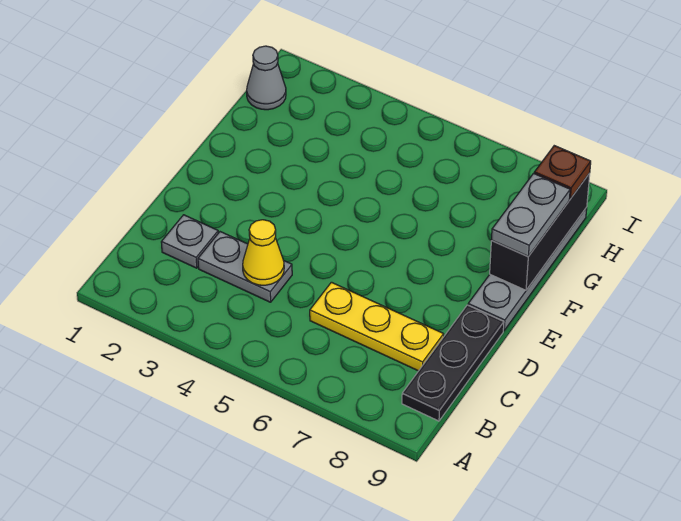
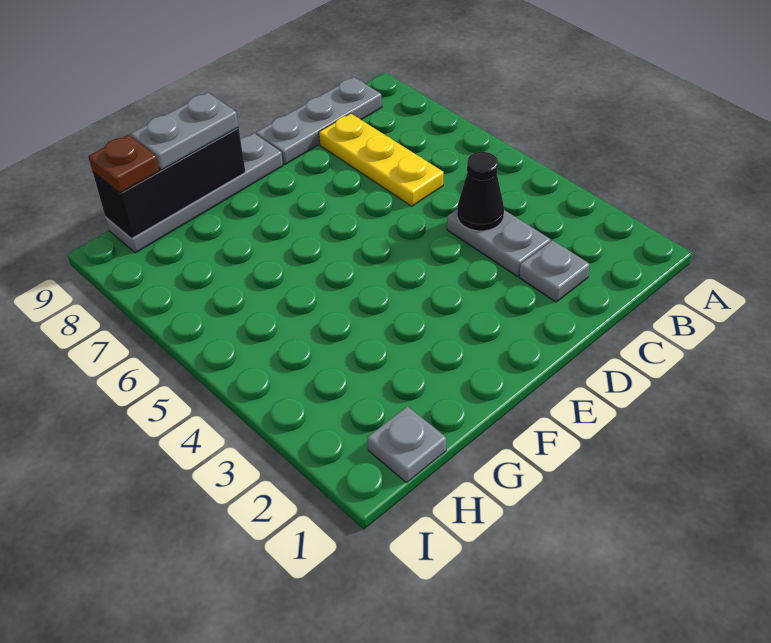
black plate B9:D9 level 1 -> grey plate B9:D9 level 1
yellow cone C4 level 2 -> black cone C4 level 2
grey cone H1 level 1 -> grey plate H1 level 1

